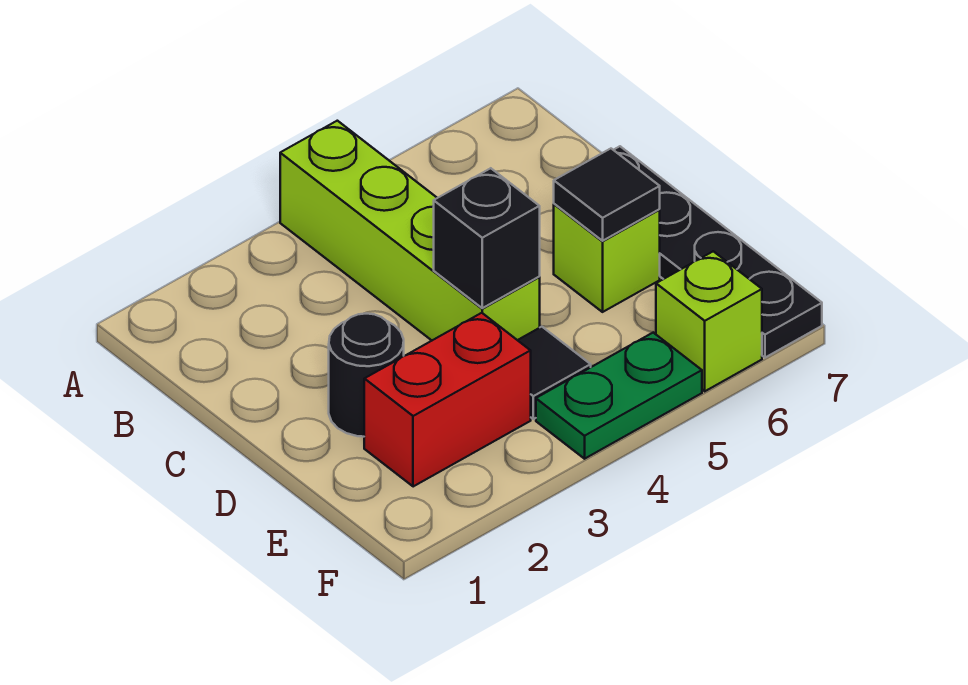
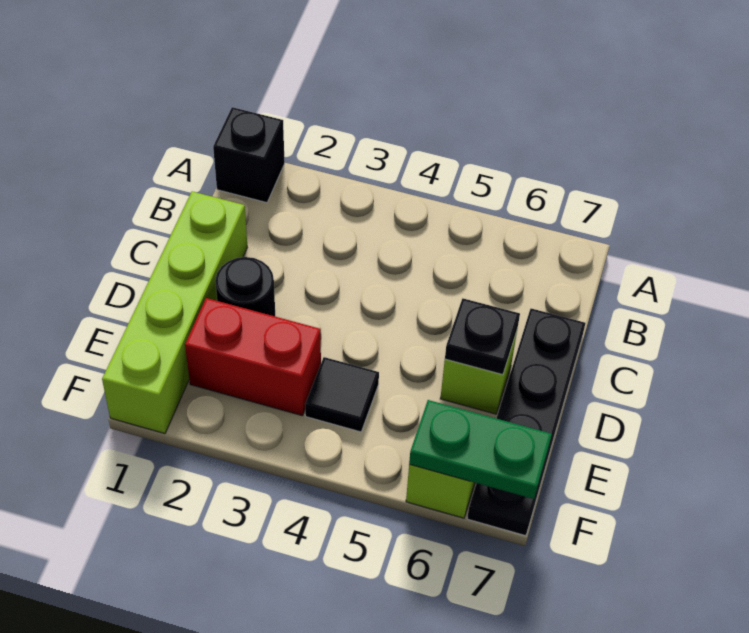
lime brick A4:D4 level 1 -> lime brick C1:F1 level 1
black brick D4 level 2 -> black brick A1 level 1
black tile D6 level 2 -> black plate D6 level 2
green plate F4:F5 level 1 -> green plate F6:F7 level 2

